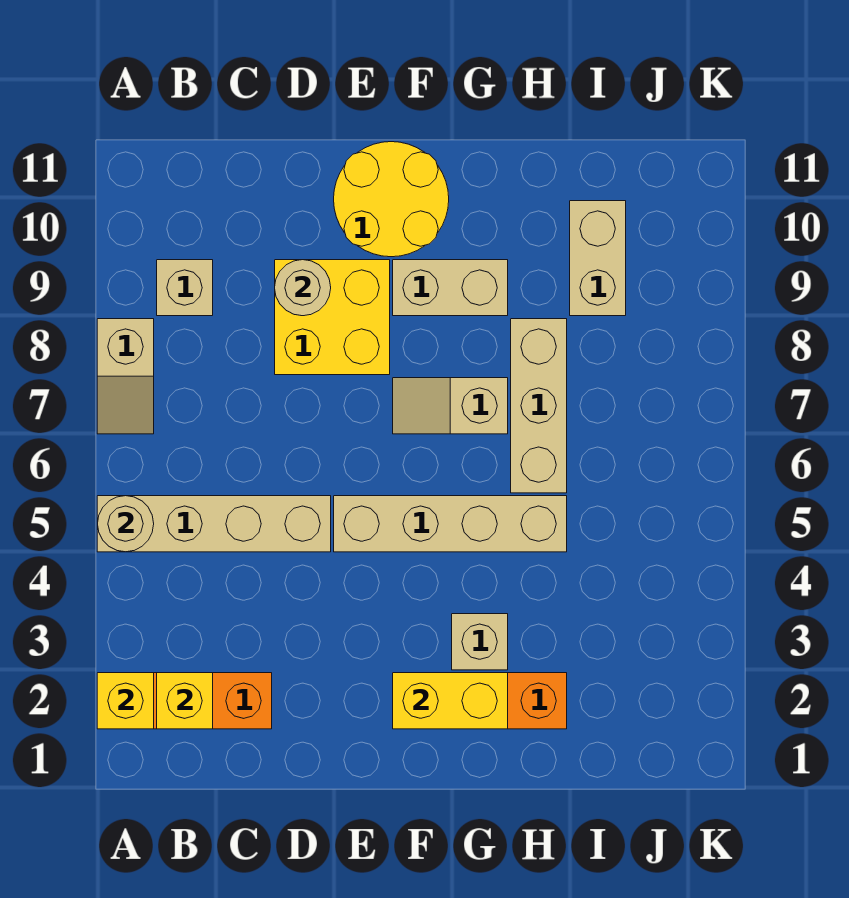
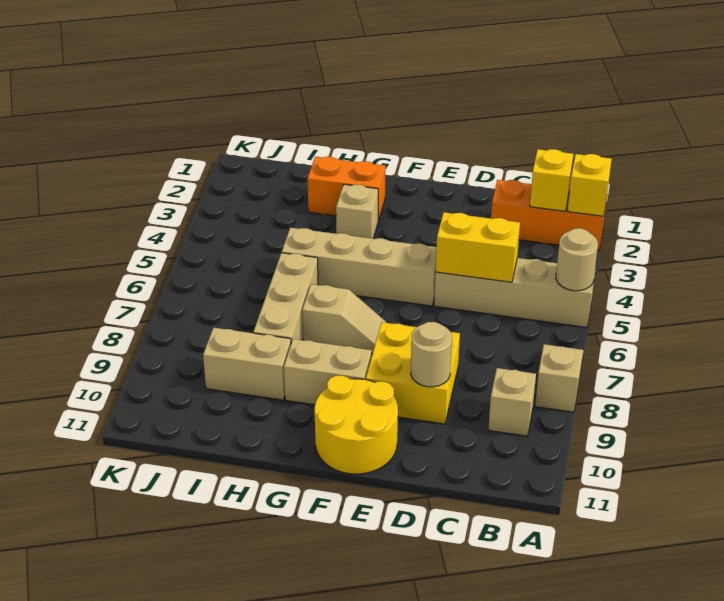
yellow brick F2:G2 level 2 -> yellow brick C5:D5 level 2
tan brick I9:I10 level 1 -> tan brick H9:I9 level 1

